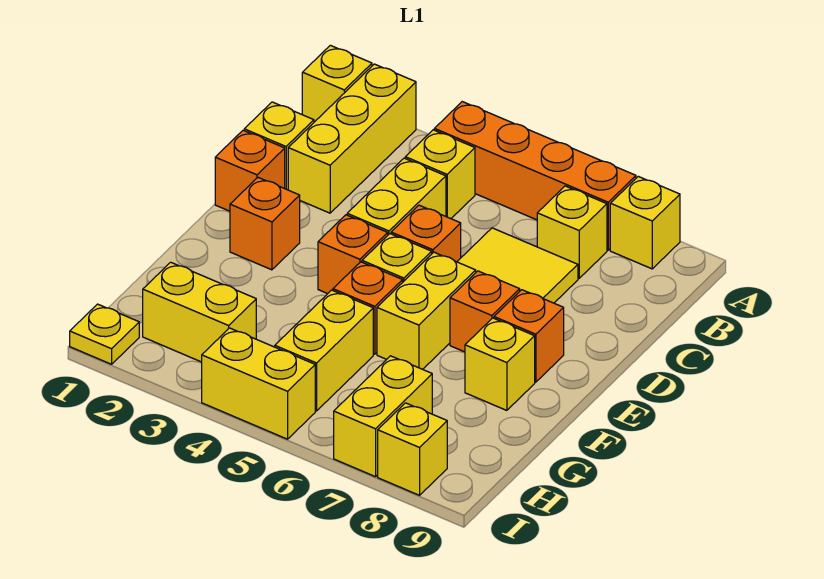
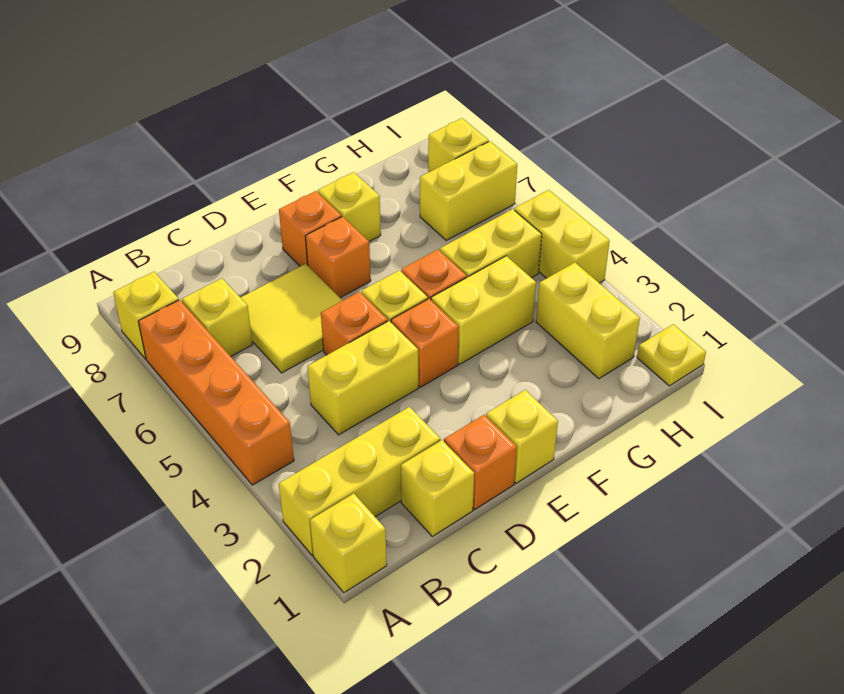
yellow brick B4 level 1 -> yellow brick E1 level 1
orange brick E2 level 1 -> none
yellow brick E6:F6 level 1 -> yellow brick F4:G4 level 1

